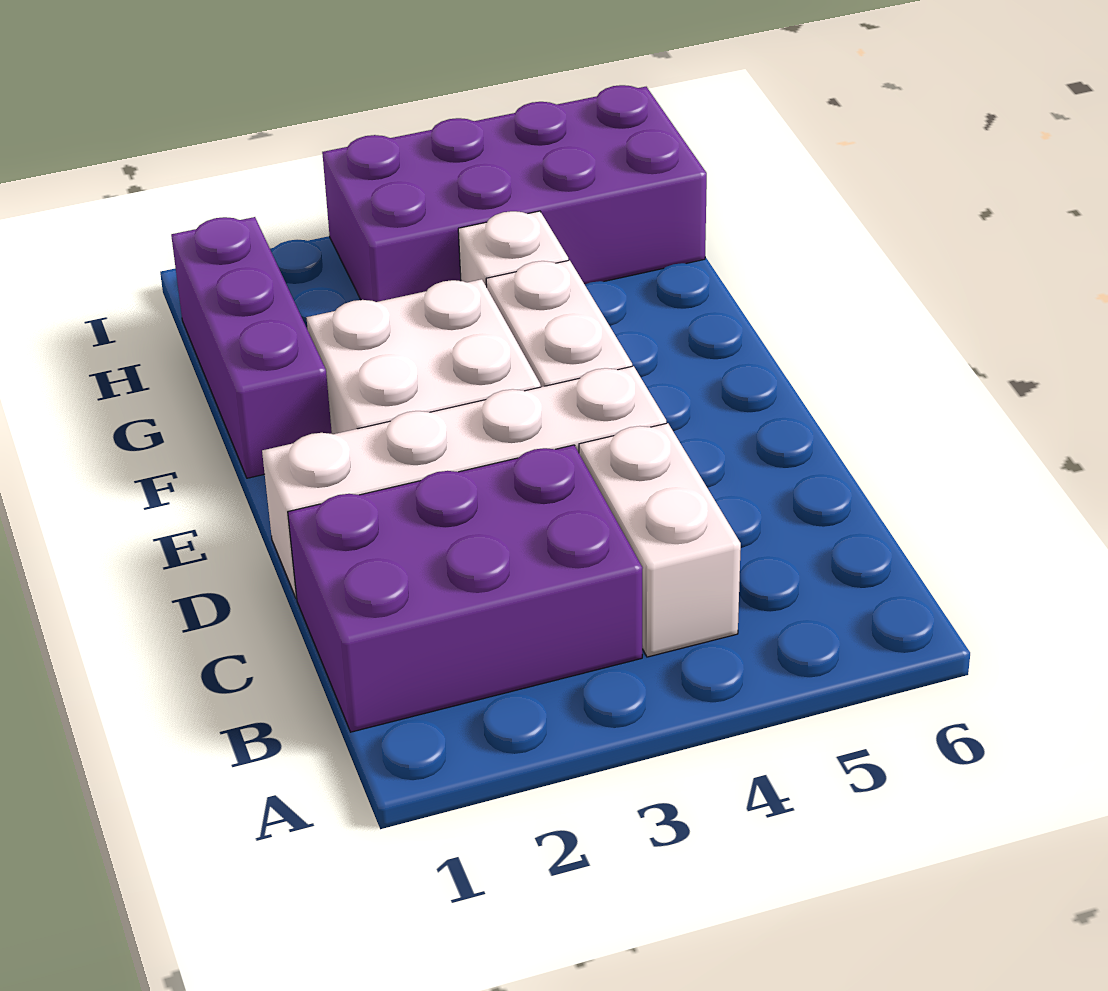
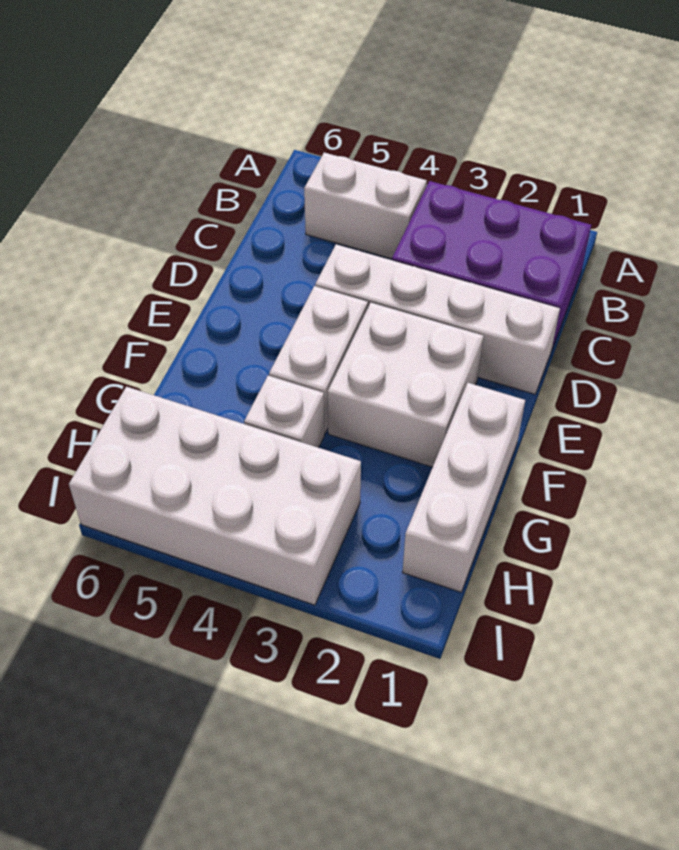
white brick B4:C4 level 1 -> white brick B4:B5 level 1
purple brick F1:H1 level 1 -> white brick F1:H1 level 1
purple brick H3:I6 level 1 -> white brick H3:I6 level 1

